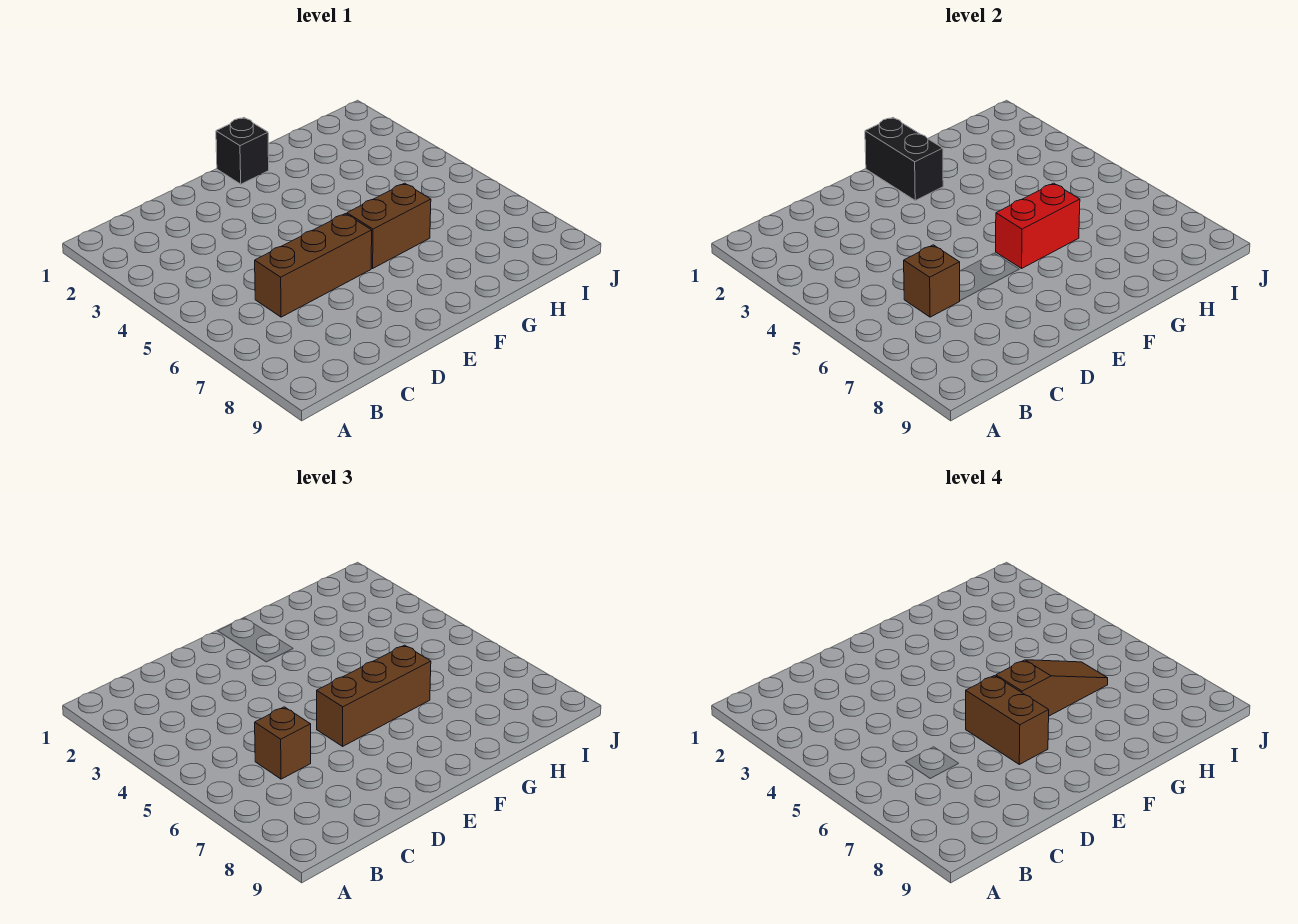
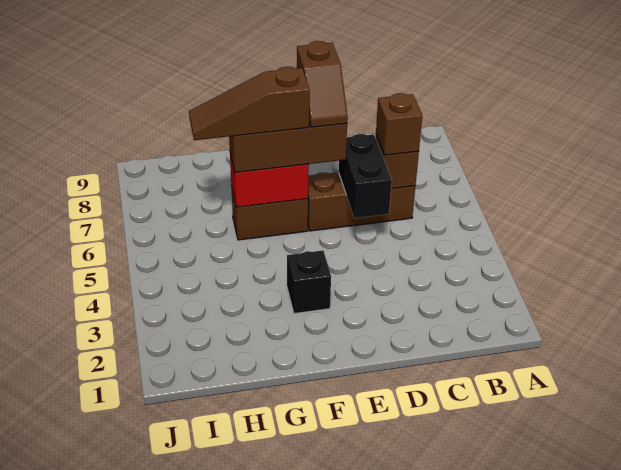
brown brick E6:E7 level 4 -> brown slope E6:E7 level 4 top 7
black brick F1 level 1 -> black brick F3 level 1
black brick F1:F2 level 2 -> black brick D5:D6 level 2

